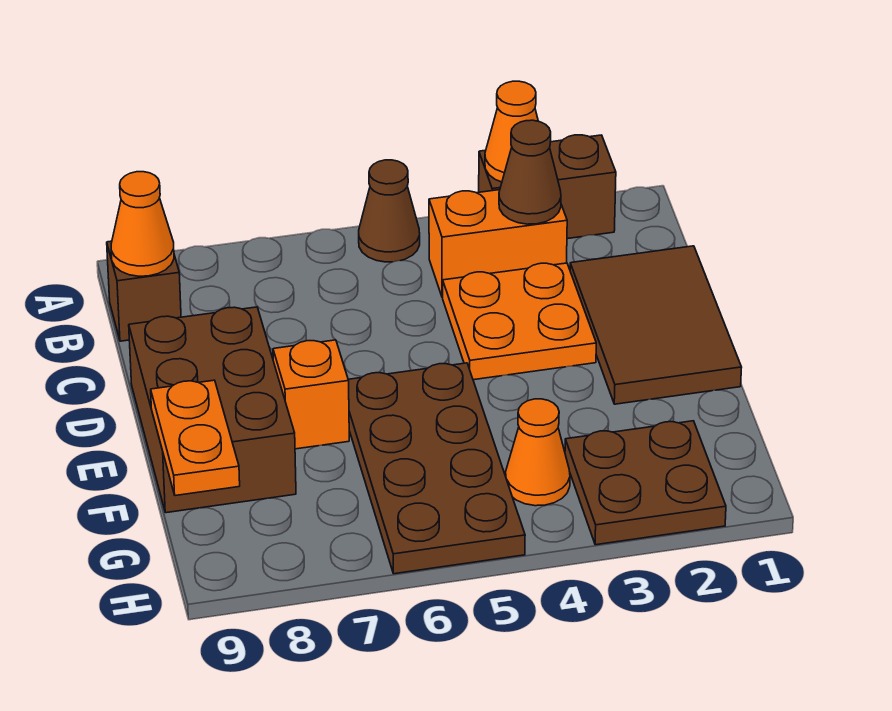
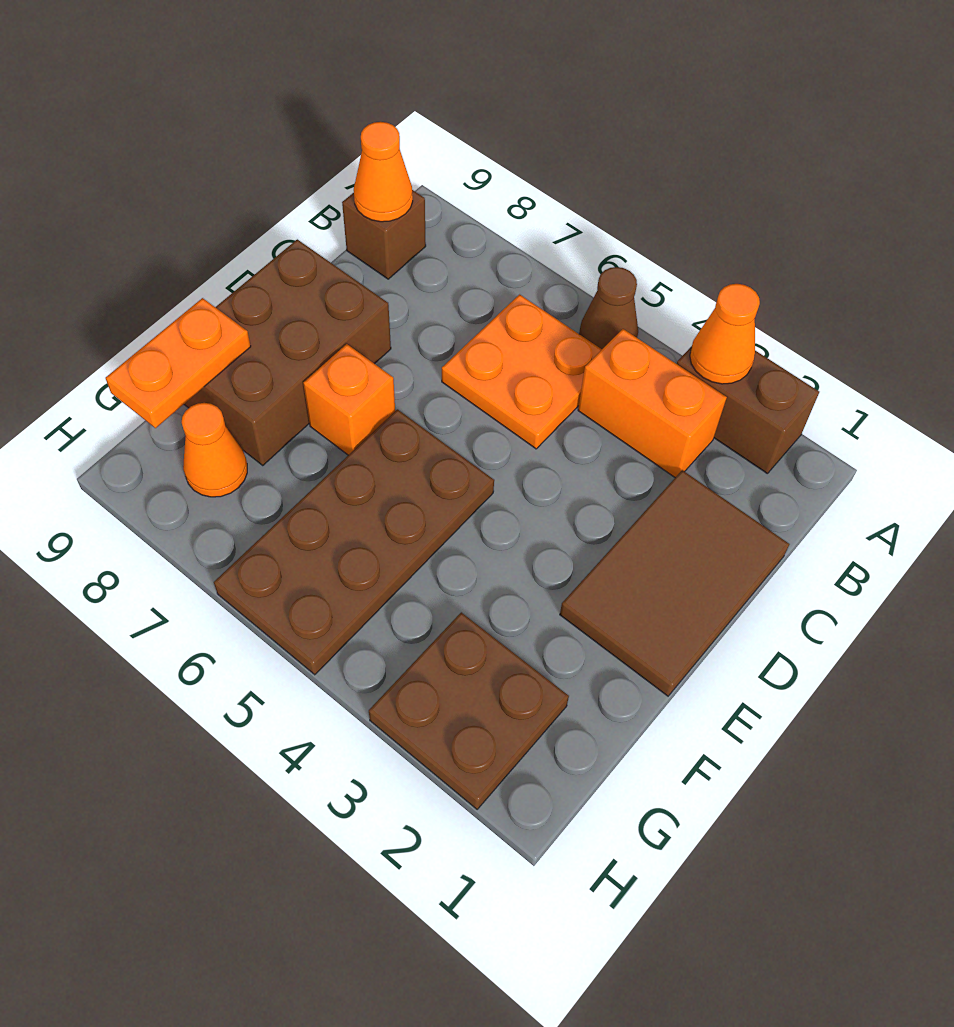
brown cone B3 level 2 -> none
orange plate C3:D4 level 1 -> orange plate B5:C6 level 1
orange cone G4 level 1 -> orange cone G8 level 1

